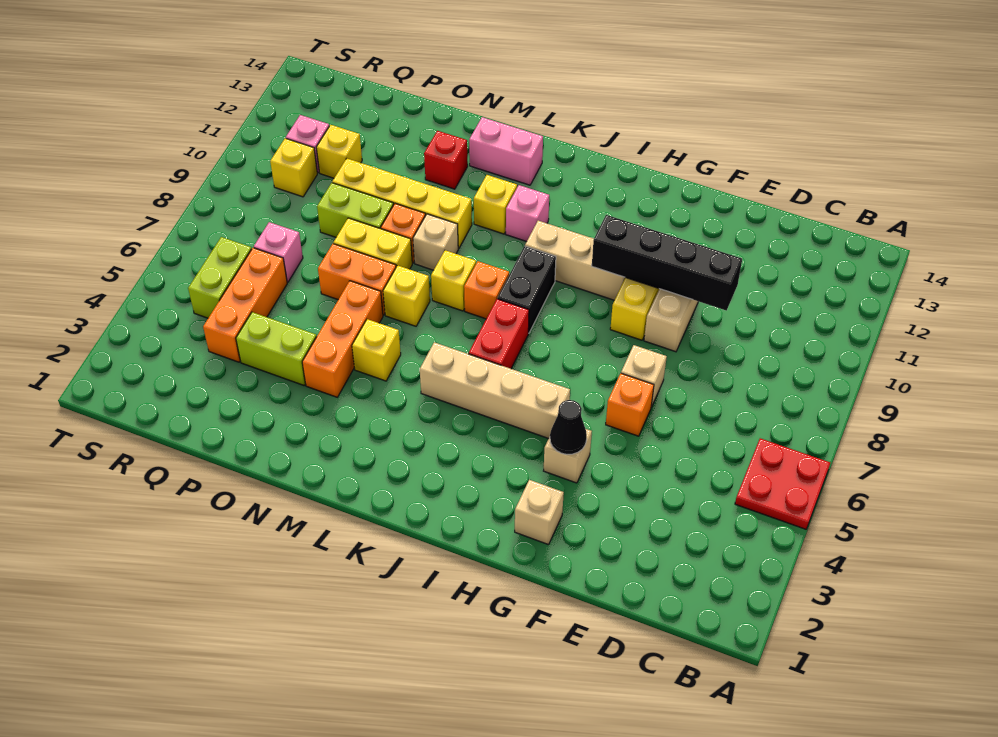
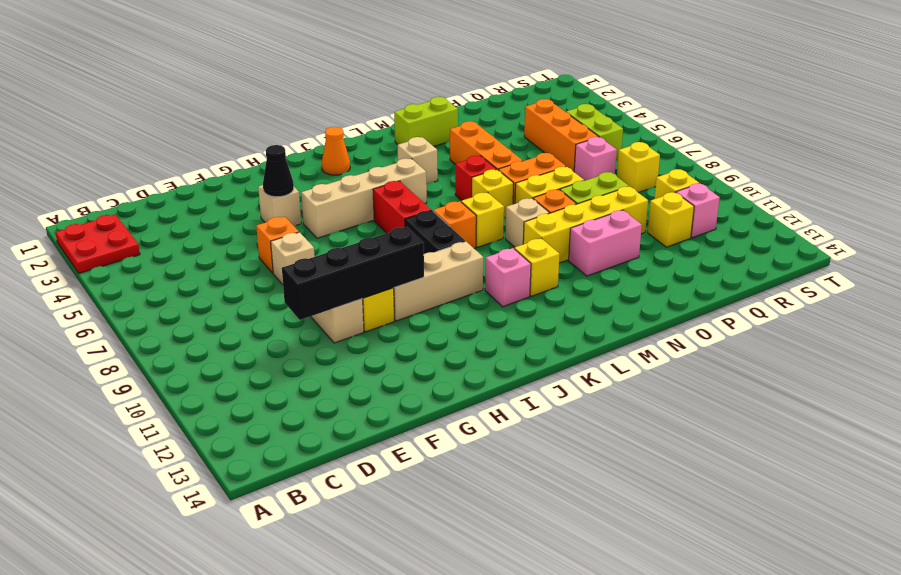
red plate A5:B6 level 1 -> red plate A2:B3 level 1
tan brick G2 level 1 -> tan brick L4 level 1
none -> orange cone J2 level 1
pink brick L13:M13 level 1 -> pink brick N11:O11 level 1
yellow brick M5 level 1 -> yellow brick R8 level 1
red brick N12 level 1 -> red brick M6 level 1
lime brick O4:P4 level 1 -> lime brick M2:N2 level 1

